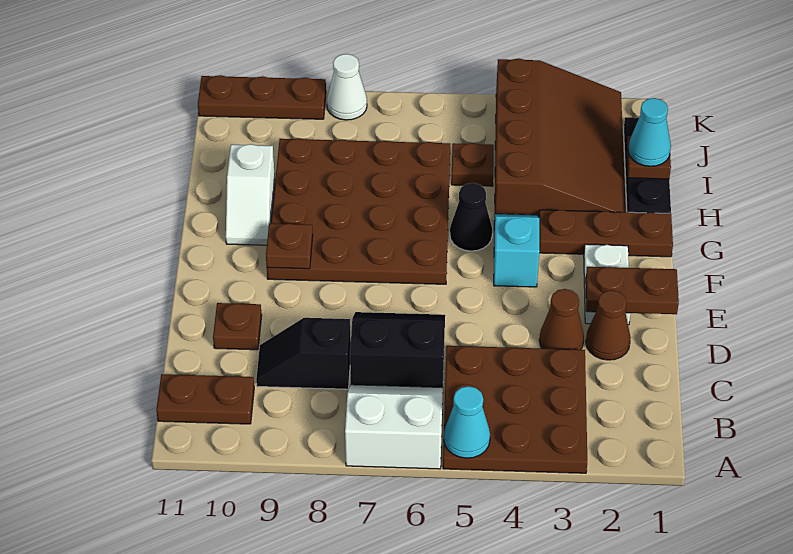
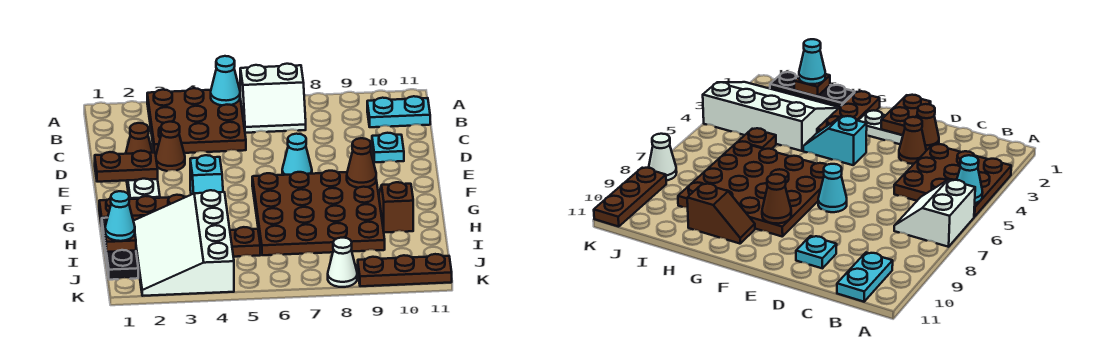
brown plate B10:B11 level 1 -> cyan plate B10:B11 level 1
black slope C6:D7 level 1 top C -> none
black slope C8:C9 level 1 top 8 -> none
brown plate D10 level 1 -> cyan plate D10 level 1
none -> cyan cone E7 level 1
brown plate F9 level 2 -> brown cone F9 level 2
black cone G5 level 1 -> none
white slope G10:H10 level 1 top H -> brown slope G10:H10 level 1 top H
brown slope H2:K4 level 1 top 4 -> white slope H2:K4 level 1 top 4

